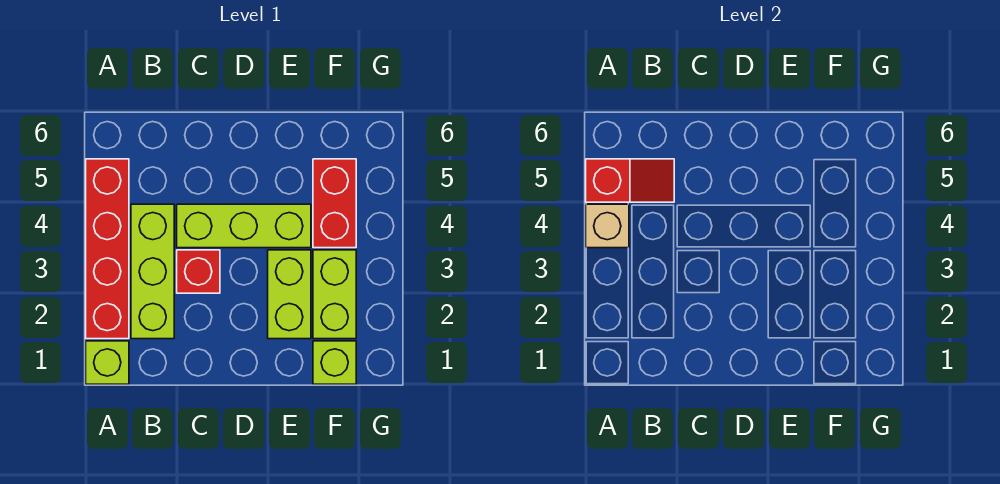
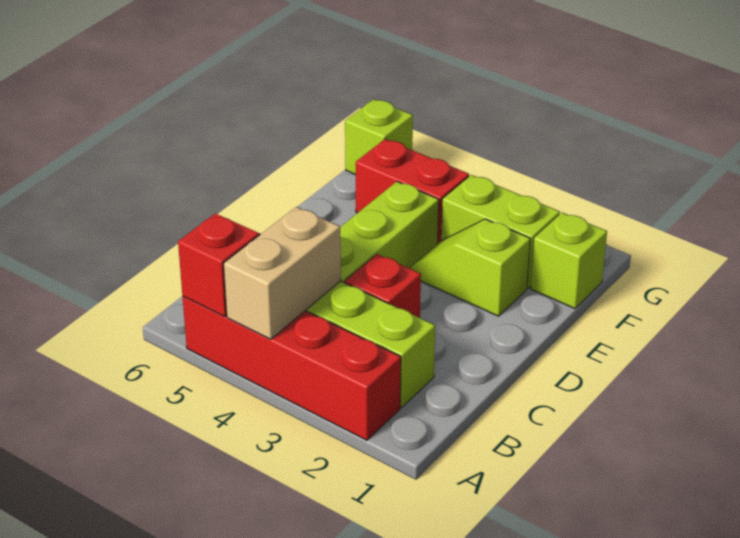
lime brick A1 level 1 -> lime brick G6 level 1
tan brick A4 level 2 -> tan brick A4:B4 level 2
lime brick E2:E3 level 1 -> lime slope E2:E3 level 1 top 2

